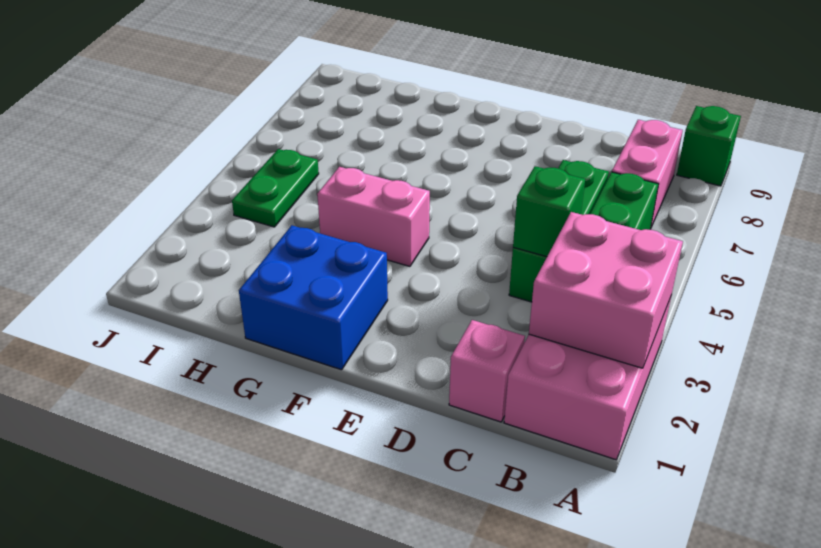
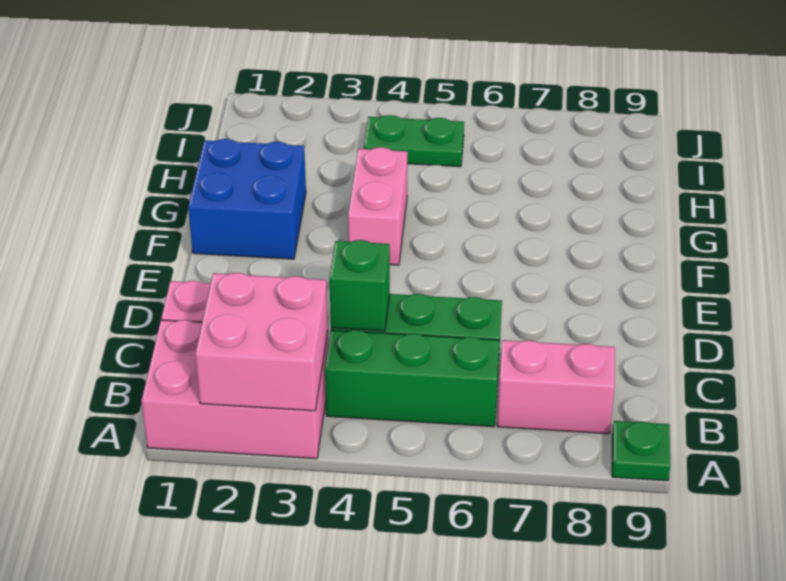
green brick A9 level 1 -> green plate A9 level 1

